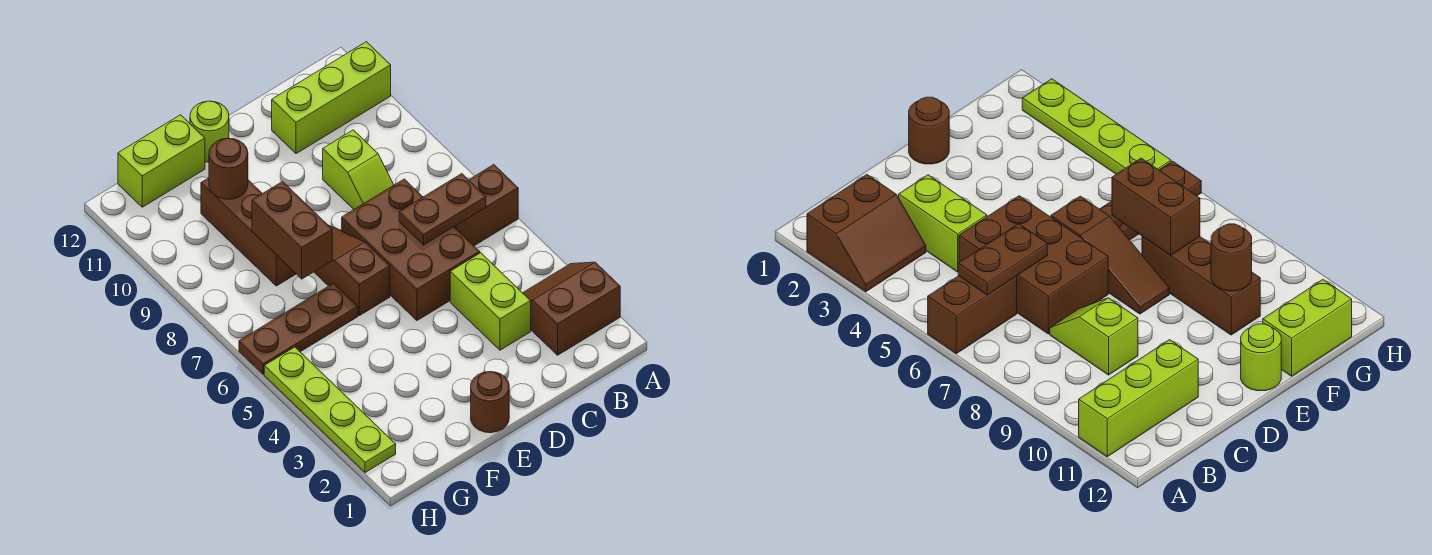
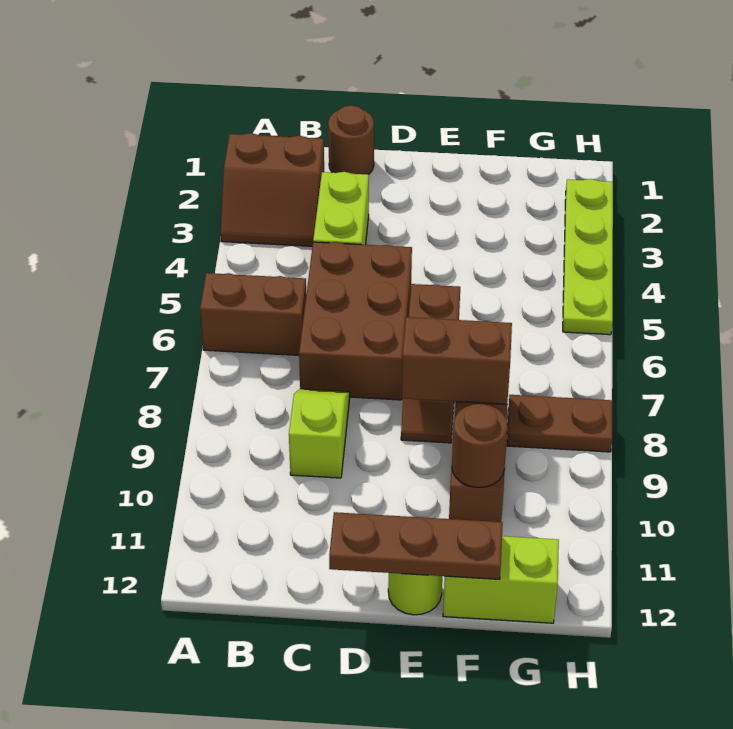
lime brick A11:C11 level 1 -> none
brown plate B6:C6 level 2 -> brown plate G8:H8 level 1
brown round brick E1 level 1 -> brown round brick C1 level 1
brown plate F6:H6 level 1 -> brown plate D12:F12 level 2
brown brick F7:F8 level 2 -> brown brick E8:F8 level 2

